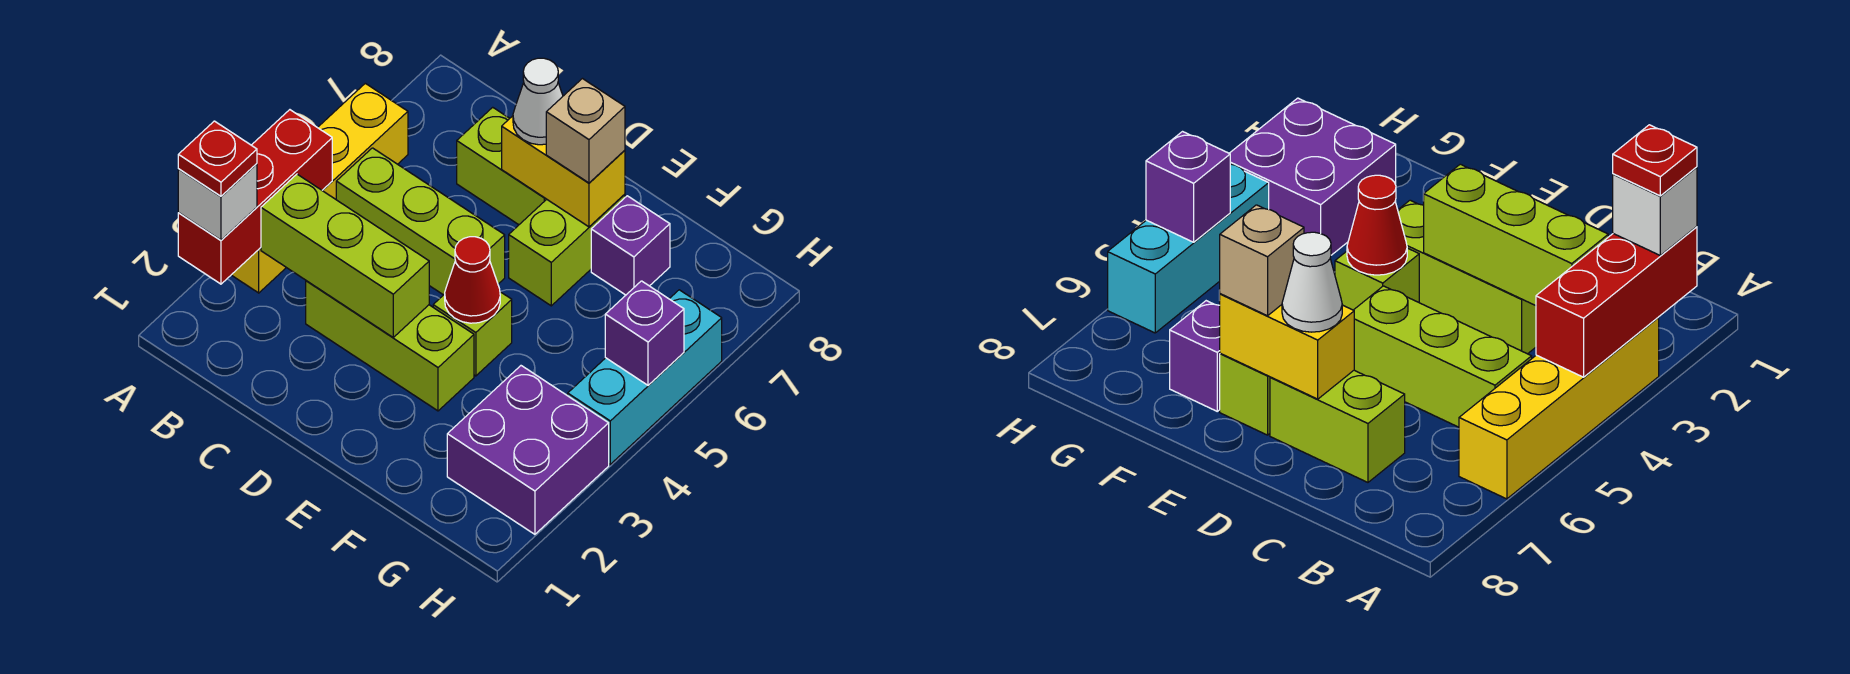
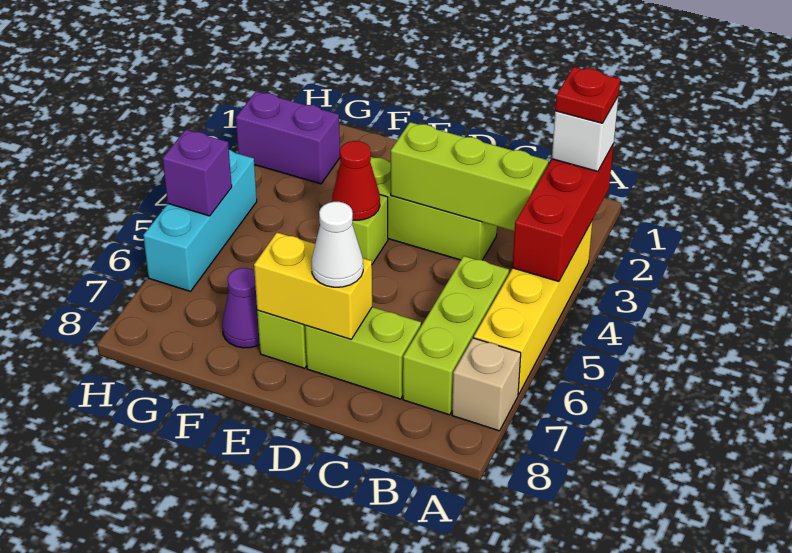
lime brick B5:D5 level 1 -> lime brick B5:B7 level 1
tan brick E7 level 3 -> tan brick A7 level 1
purple brick F7 level 1 -> purple cone F7 level 1
purple brick G2:H3 level 1 -> purple brick G2:H2 level 1

